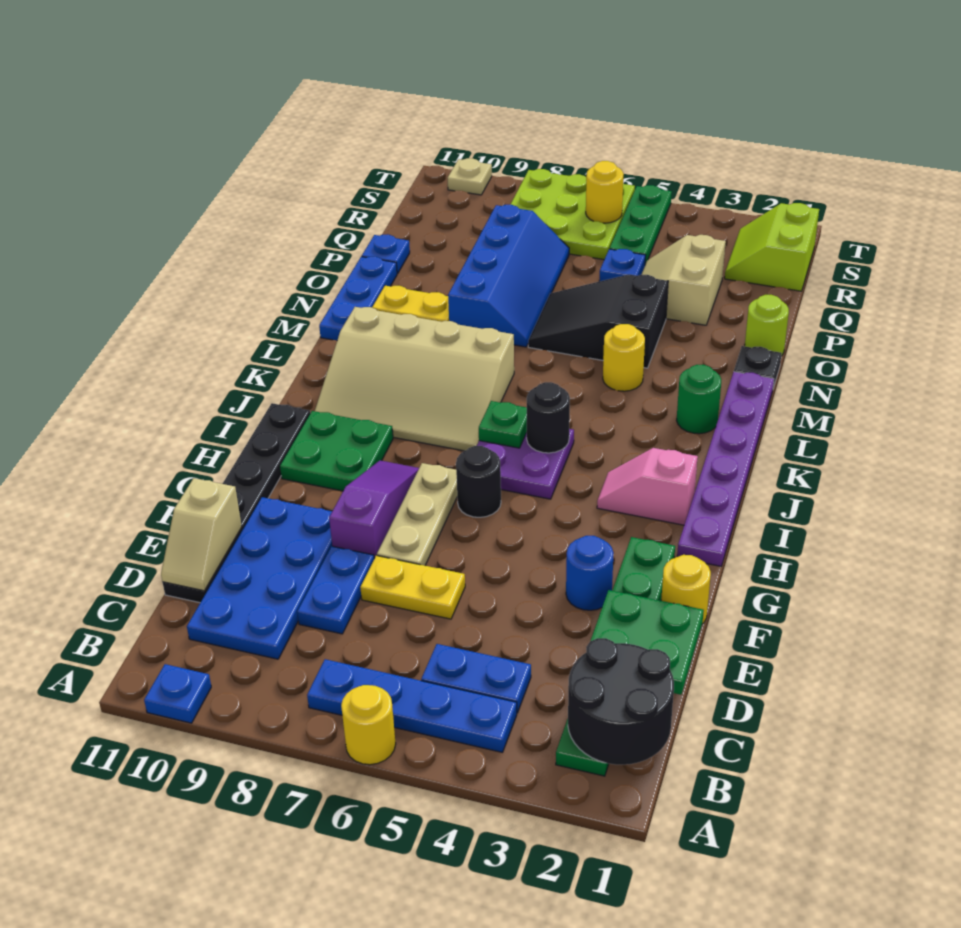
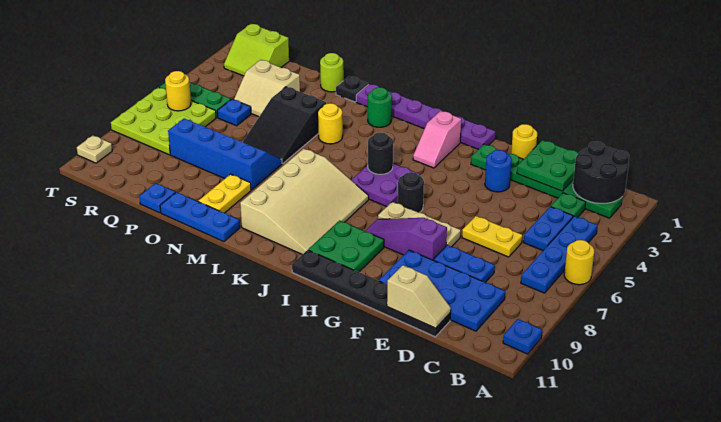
yellow plate E6:E7 level 1 -> yellow plate D6:E6 level 1
green plate J6 level 2 -> green plate C3 level 1

